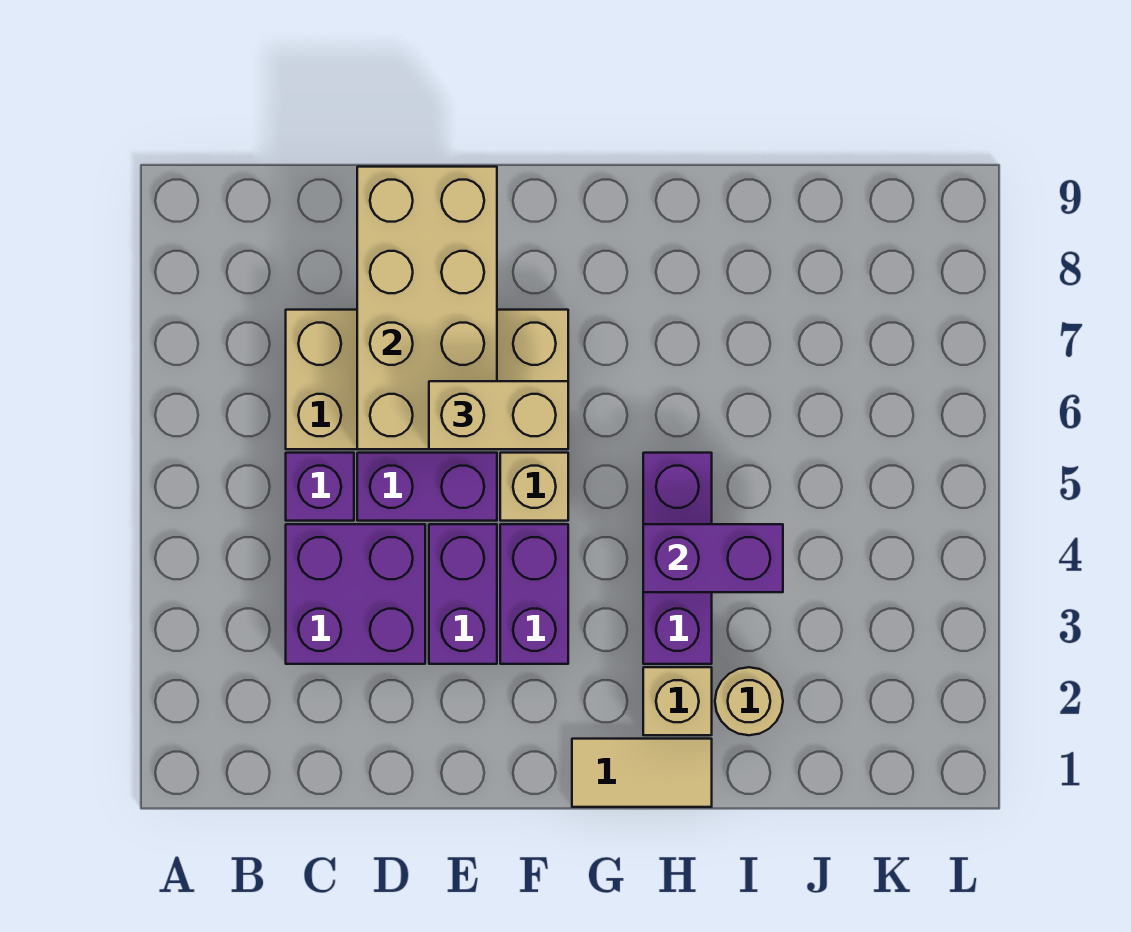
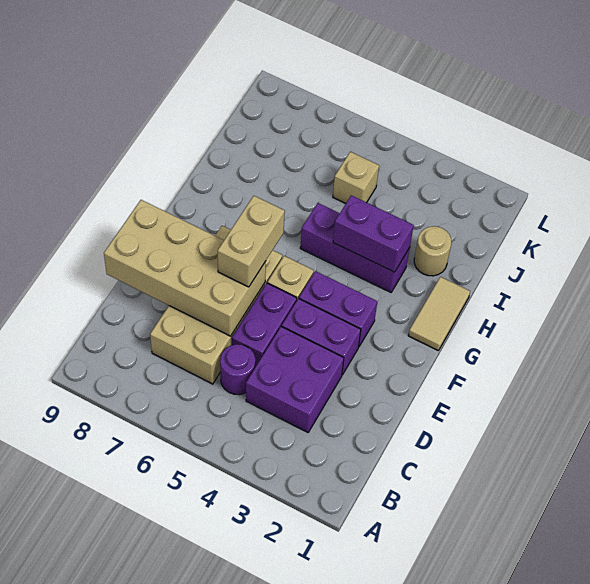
purple brick C5 level 1 -> purple round brick C5 level 1
tan brick H2 level 1 -> tan brick J5 level 1
purple brick H4:I4 level 2 -> purple brick H3:H4 level 2

